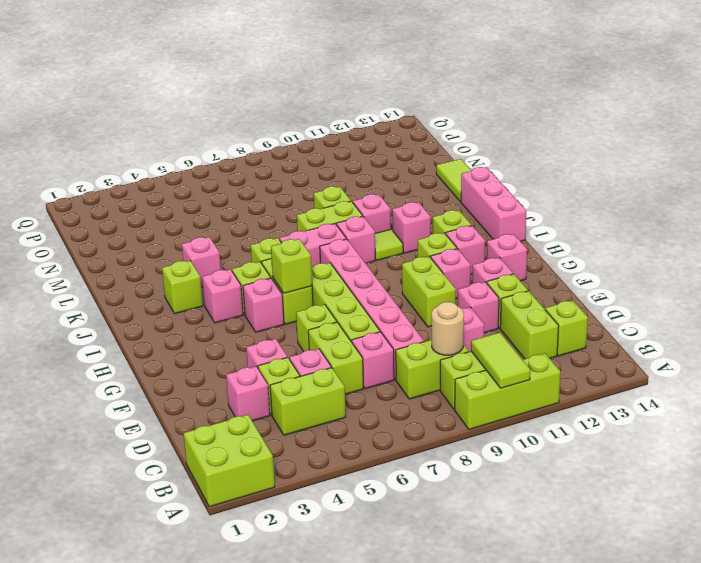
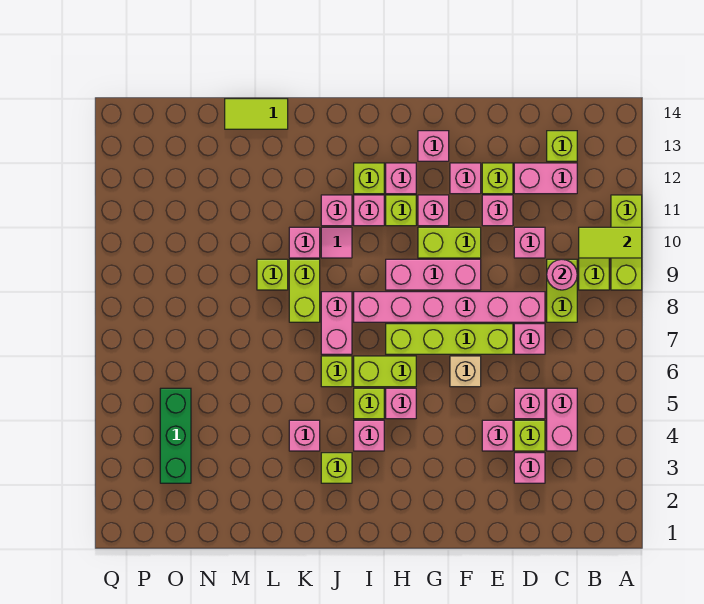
lime brick A1:B2 level 1 -> none
lime brick C4:C5 level 1 -> pink brick C4:C5 level 1
tan round brick C9 level 2 -> pink round brick C9 level 2
lime brick C12:D12 level 1 -> pink brick C12:D12 level 1
lime brick D6:E6 level 1 -> none
lime brick F6 level 1 -> tan brick F6 level 1
lime brick H6 level 2 -> none
pink brick I14:K14 level 1 -> pink brick F9:H9 level 1
pink brick J9 level 1 -> pink brick I11 level 1
lime tile J10 level 1 -> pink tile J10 level 1
none -> green brick O3:O5 level 1

